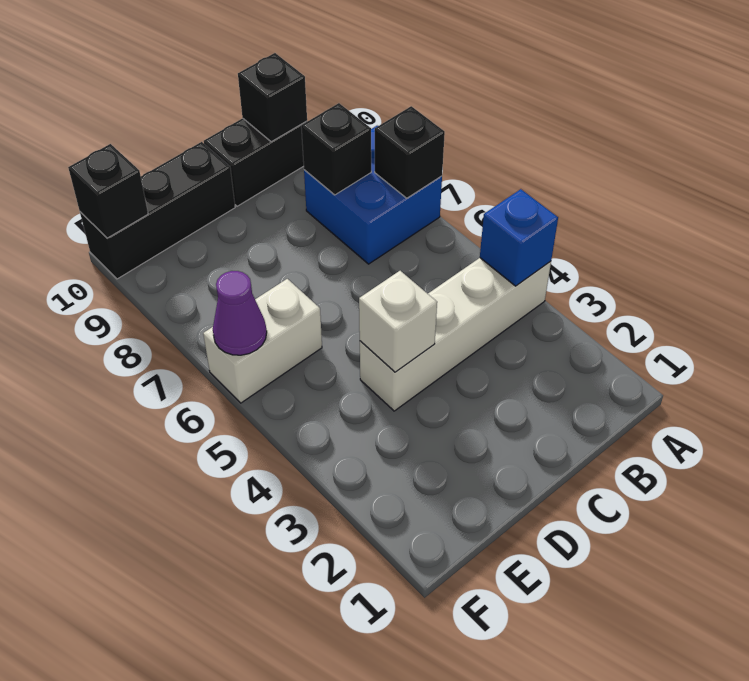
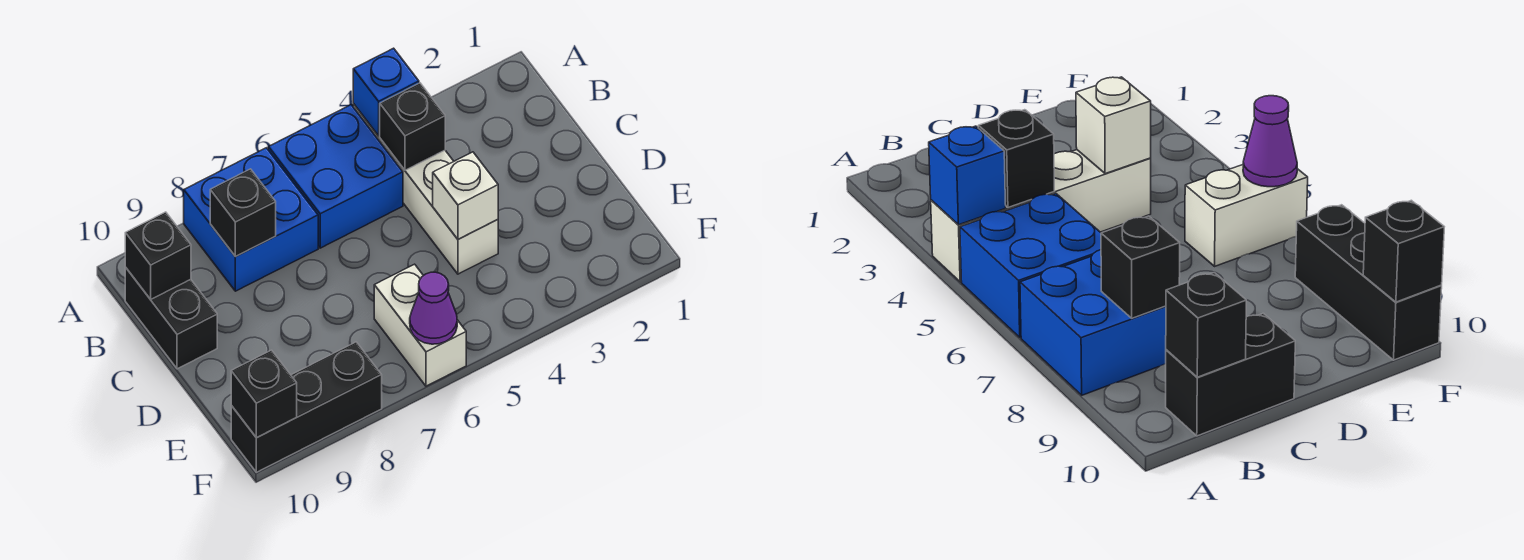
none -> blue brick A5:B6 level 1
black brick A7 level 2 -> black brick B4 level 2
black brick D10:F10 level 1 -> black brick F8:F10 level 1

